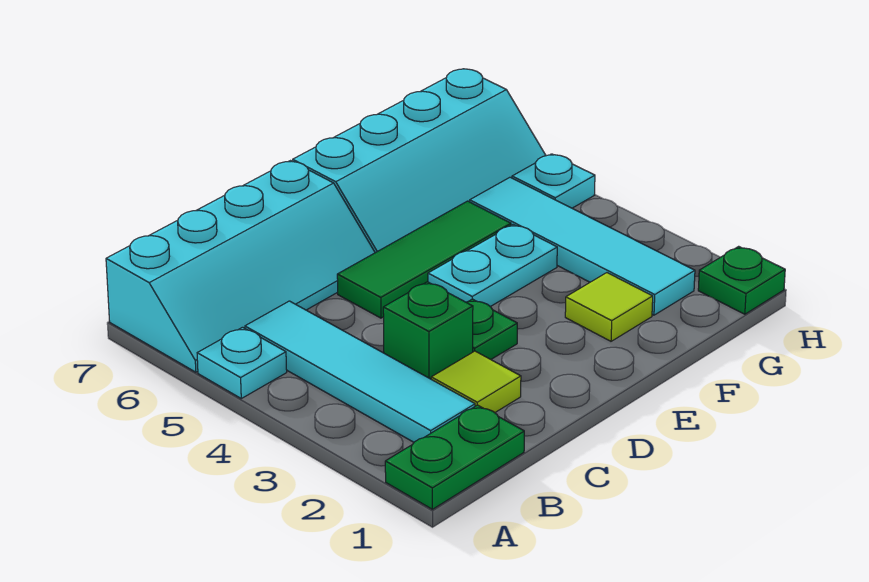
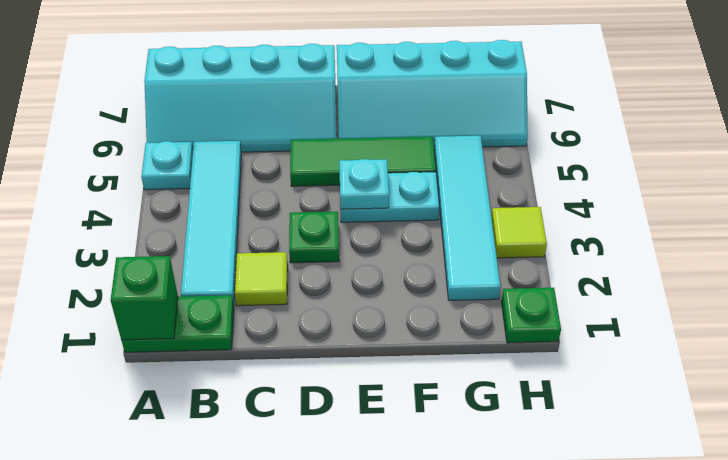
green brick C3 level 1 -> green brick A1 level 2
lime tile F2 level 1 -> lime tile H3 level 1
cyan plate H5 level 1 -> cyan plate E4 level 2

